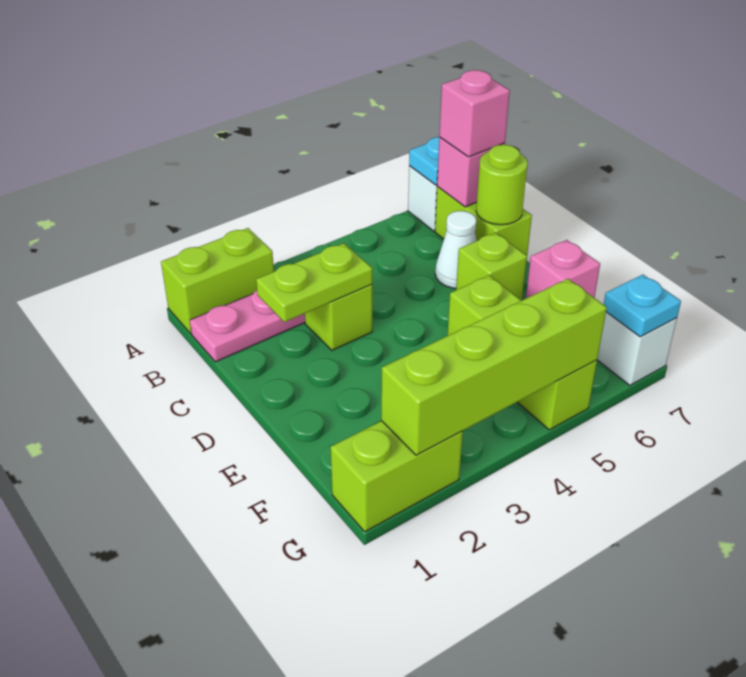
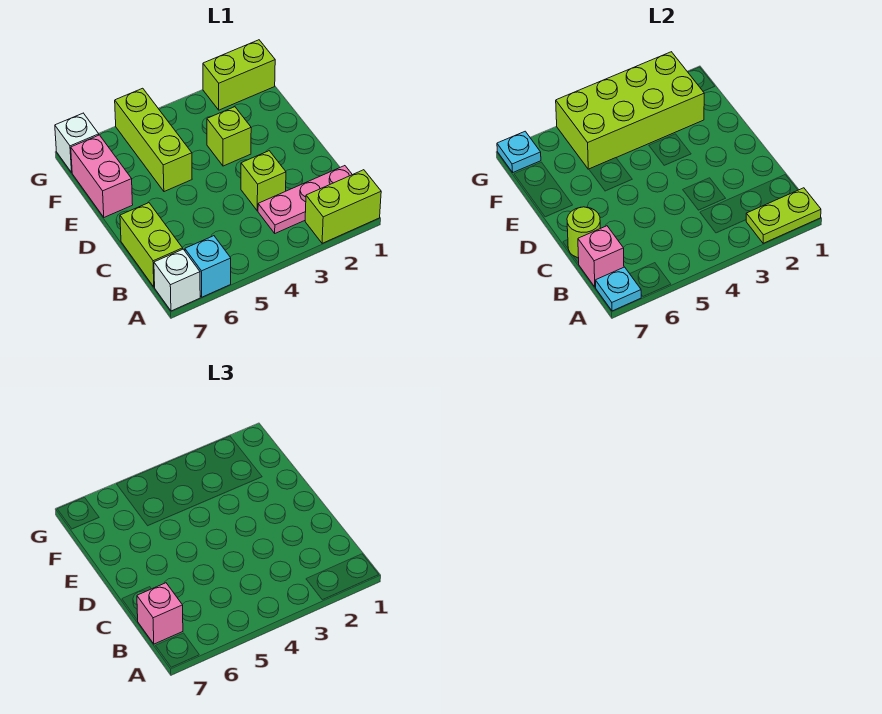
none -> cyan brick A6 level 1
lime plate C2:C3 level 2 -> lime plate A1:A2 level 2
white cone C6 level 1 -> none
lime brick D6 level 1 -> lime brick E3 level 1
pink brick E7 level 1 -> pink brick E7:F7 level 1
lime brick G2:G5 level 2 -> lime brick F2:G5 level 2

